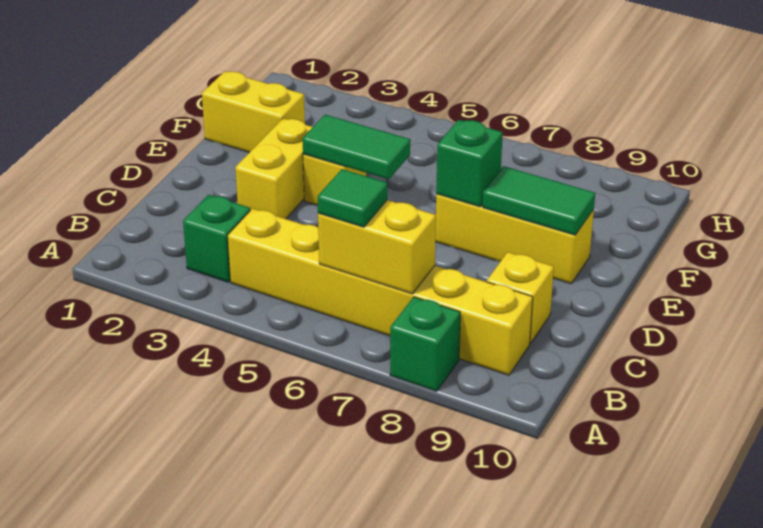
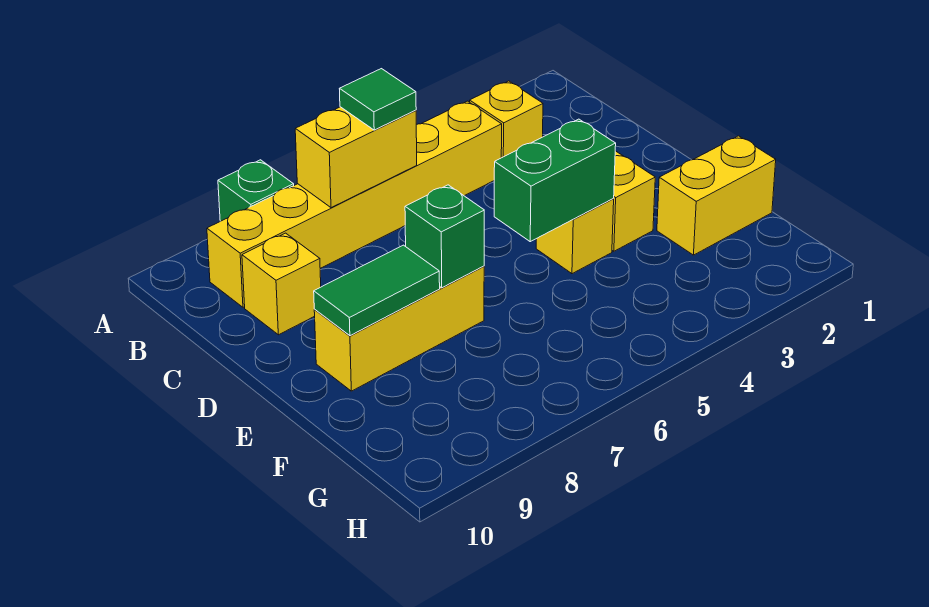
green brick B3 level 1 -> yellow brick B3 level 1
green tile E4:E5 level 2 -> green brick E4:E5 level 2

